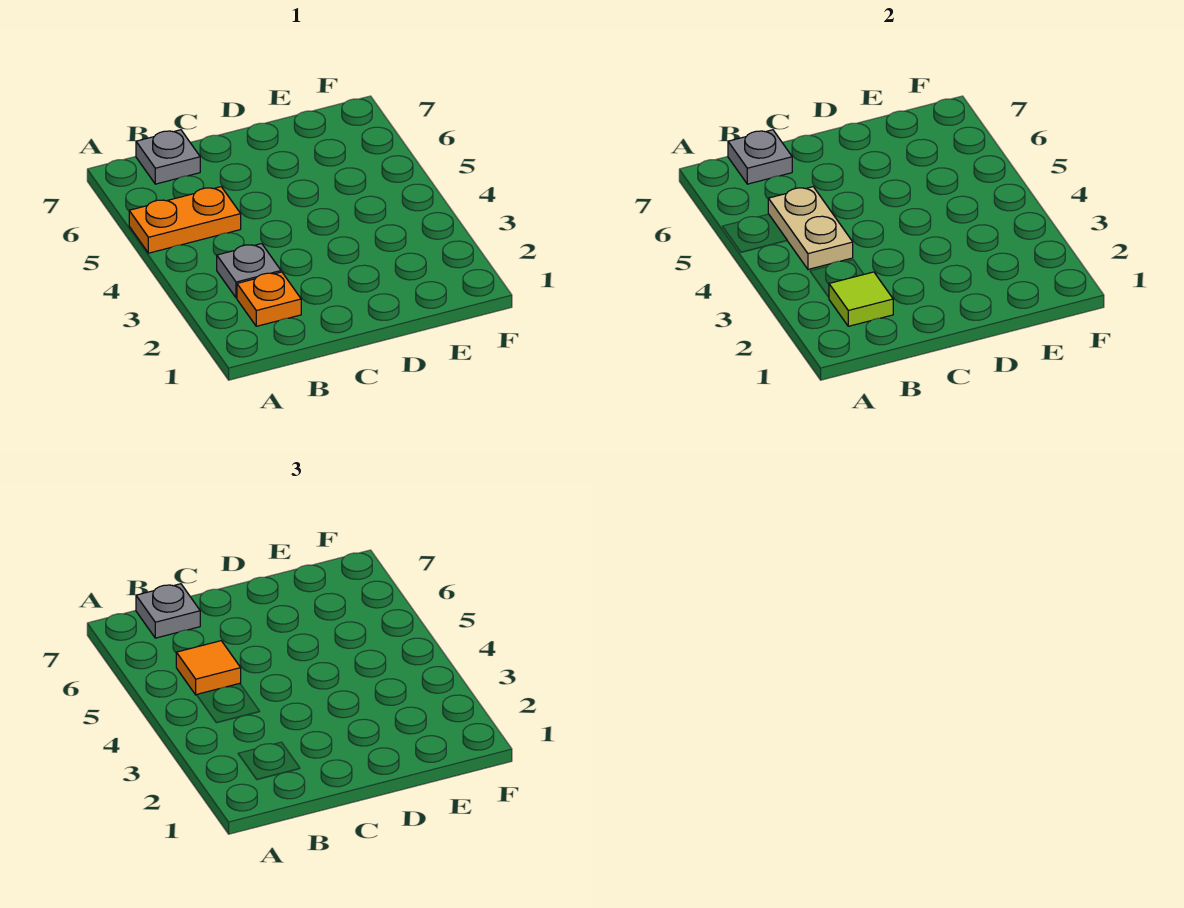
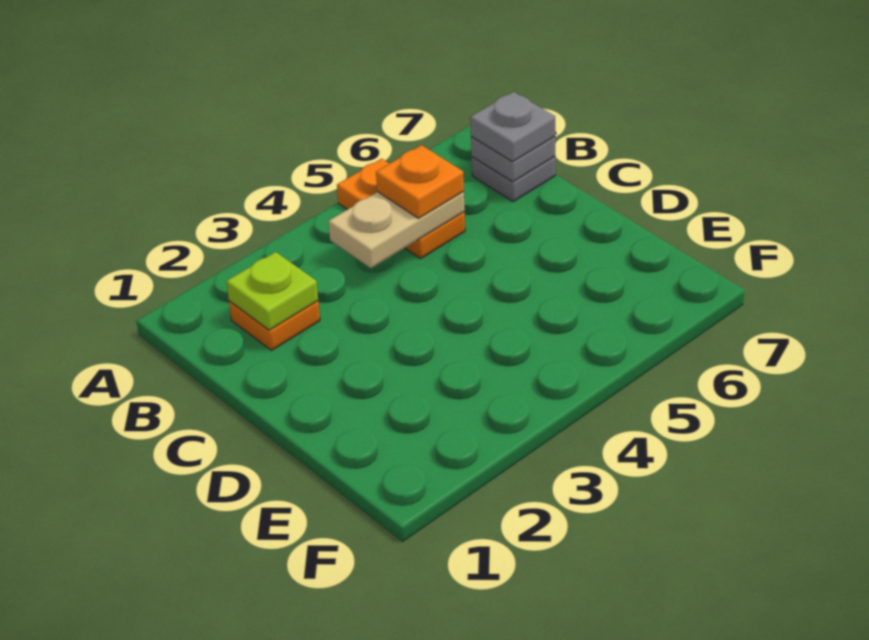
lime tile B2 level 2 -> lime plate B2 level 2
grey plate B3 level 1 -> none
orange tile B5 level 3 -> orange plate B5 level 3

